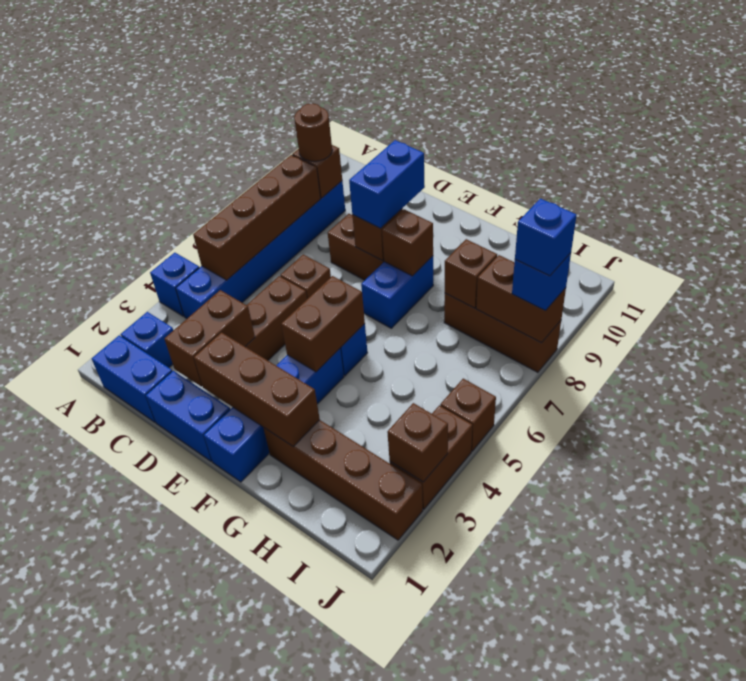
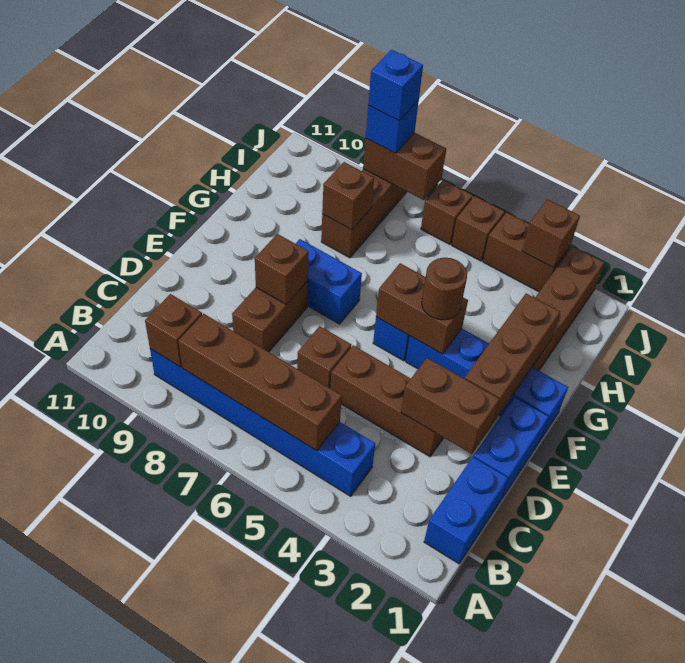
blue brick A4 level 1 -> none
blue brick B2 level 1 -> none
brown round brick B9 level 3 -> brown round brick F4 level 3
blue brick E8:E9 level 3 -> none
brown brick F8 level 2 -> brown brick J6 level 1
brown brick I8:J8 level 2 -> brown brick J7:J8 level 2

